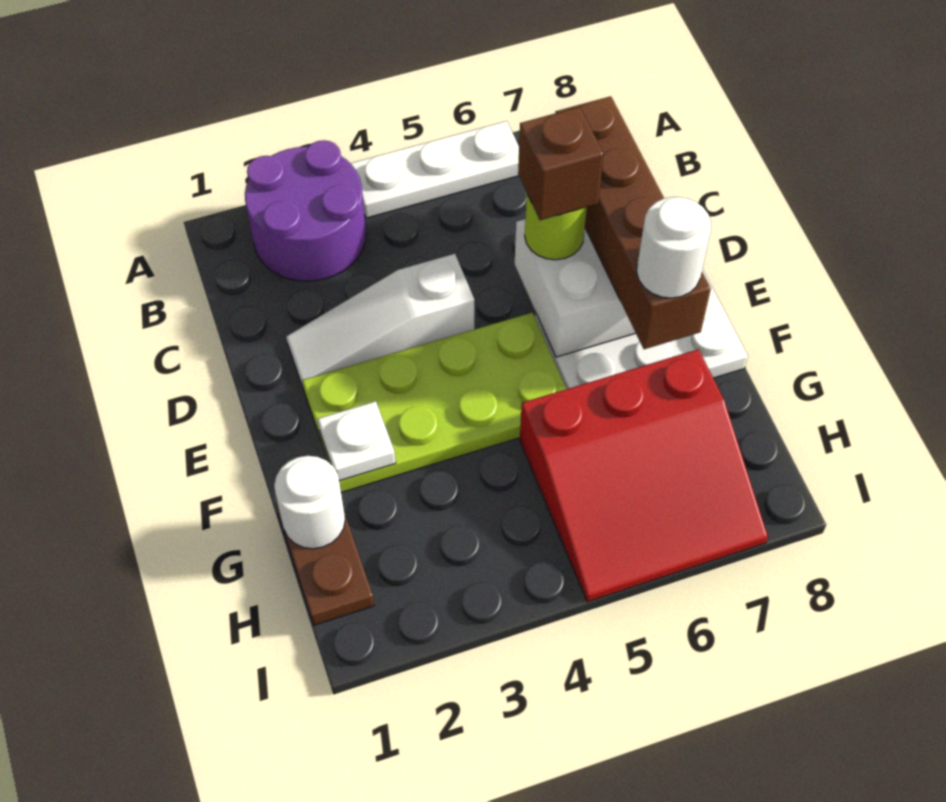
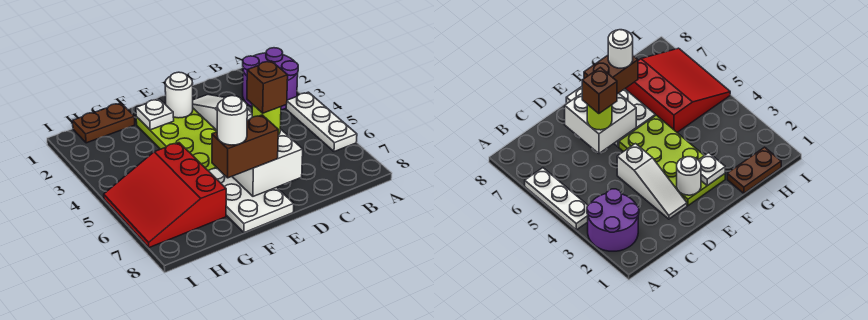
brown brick C7:F7 level 3 -> brown brick E7:F7 level 3
white round brick G1 level 2 -> white round brick E2 level 2

